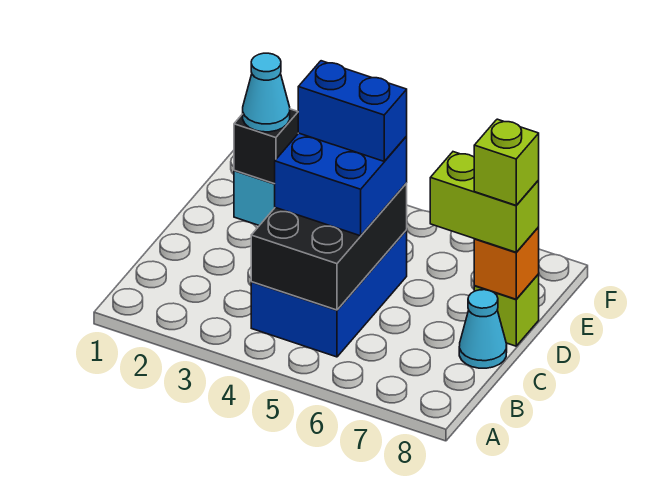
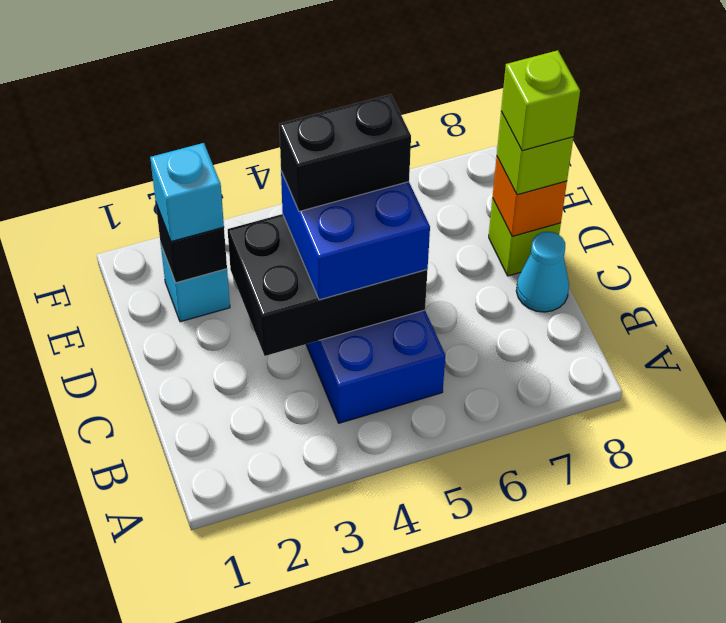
black brick B4:D5 level 2 -> black brick C3:D5 level 2
blue brick D4:D5 level 4 -> black brick D4:D5 level 4
lime brick D7:D8 level 3 -> lime brick D8 level 3
cyan cone E2 level 3 -> cyan brick E2 level 3

